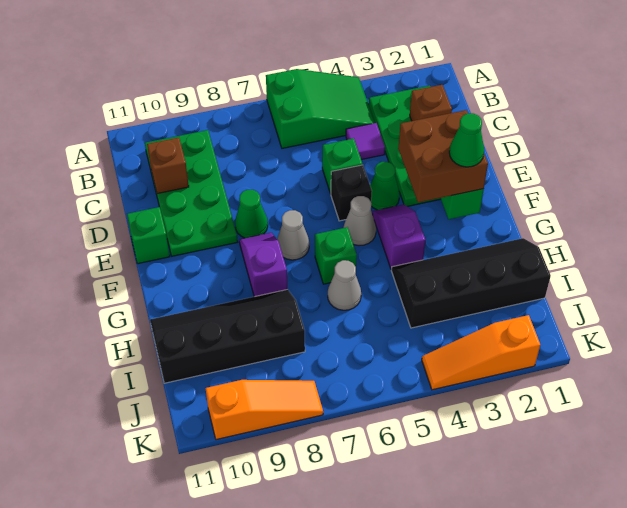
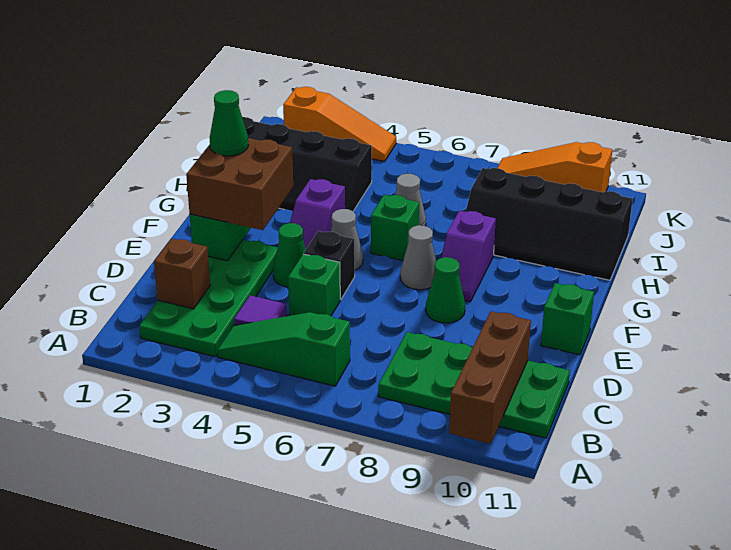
green slope A4:B6 level 1 top 6 -> green slope B4:B6 level 1 top 6
green plate B9:E10 level 1 -> green plate B8:C11 level 1
brown brick C10 level 2 -> brown brick A10:C10 level 2

